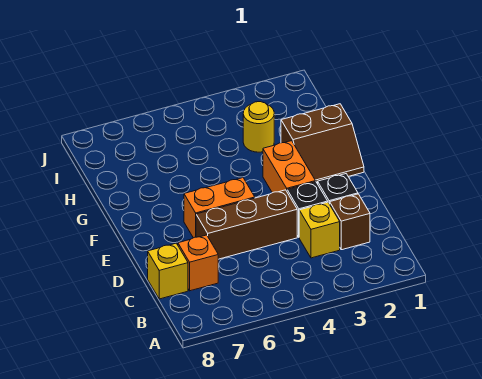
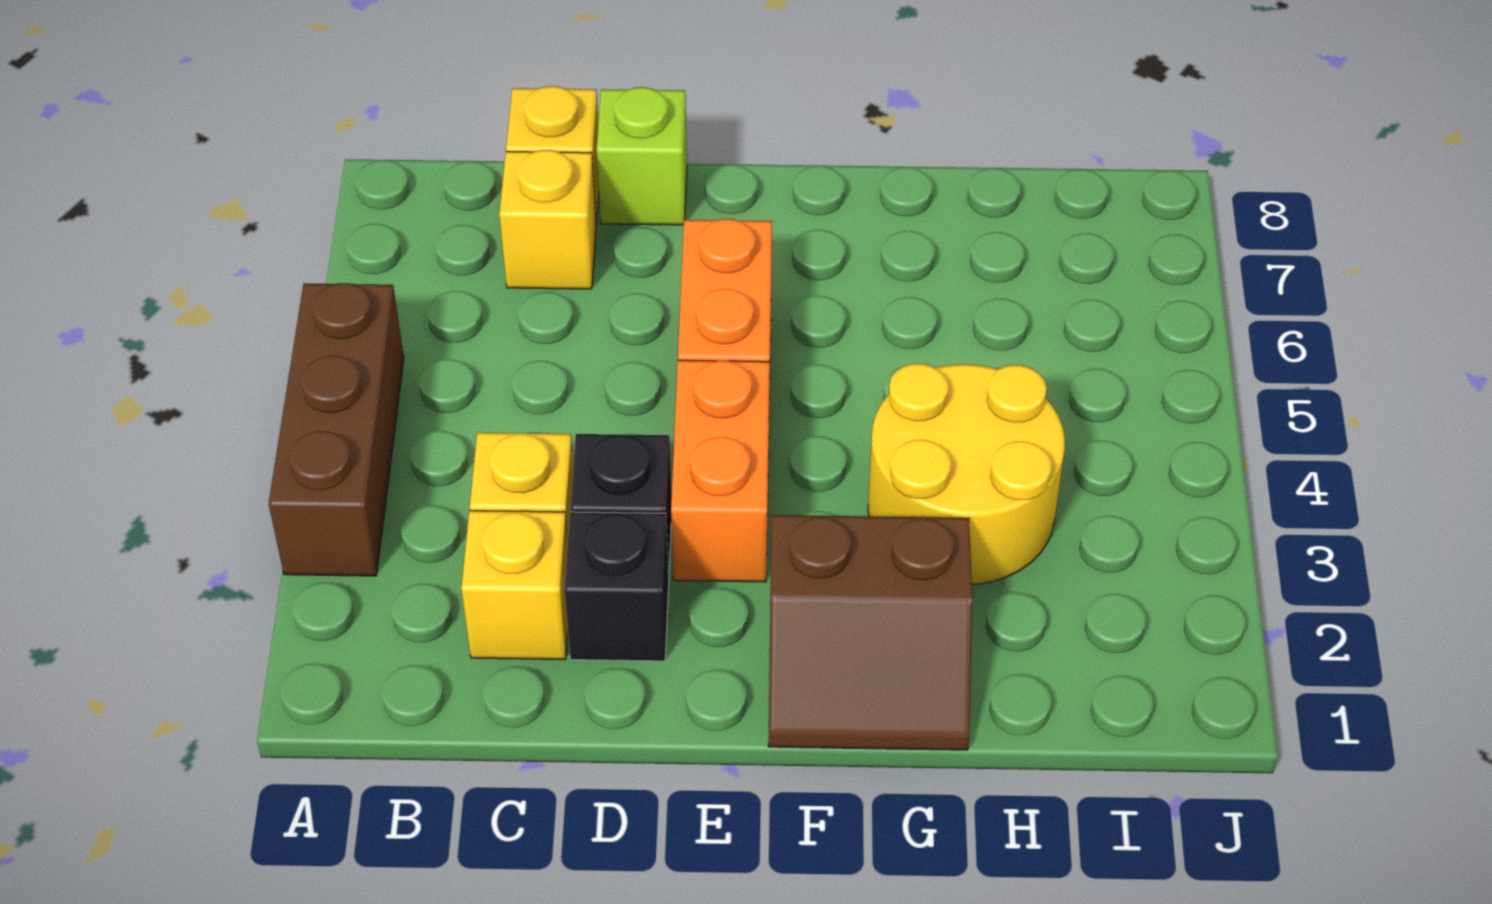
brown brick C2 level 1 -> yellow brick C2 level 1
orange brick C7 level 1 -> yellow brick C7 level 1
brown brick D4:D6 level 1 -> brown brick A3:A5 level 1
none -> lime brick D8 level 1
orange brick E3:F3 level 1 -> orange brick E3:E4 level 1
brown slope F1:G2 level 1 top G -> brown slope F1:G2 level 1 top 2
yellow round brick H3 level 1 -> yellow round brick G3:H4 level 1

